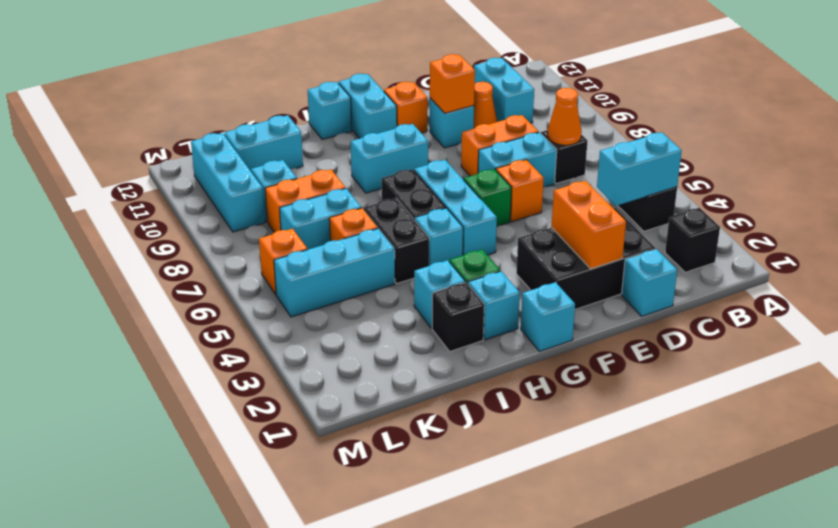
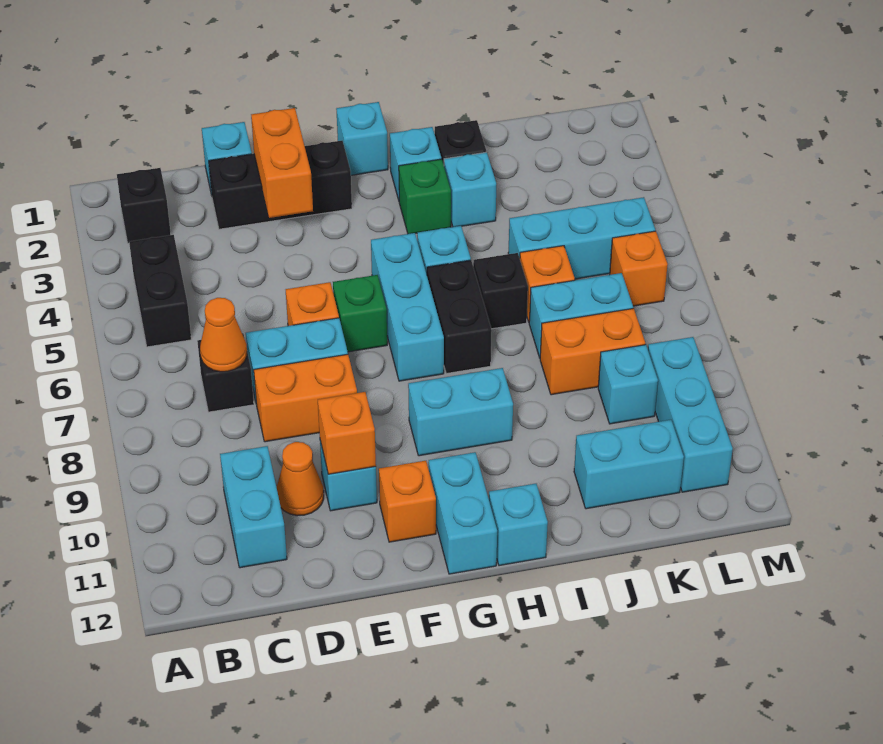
cyan brick B4:C4 level 2 -> none
black brick D2:F3 level 1 -> black brick D2:F2 level 1
black brick I5:I6 level 1 -> black brick I6 level 1

